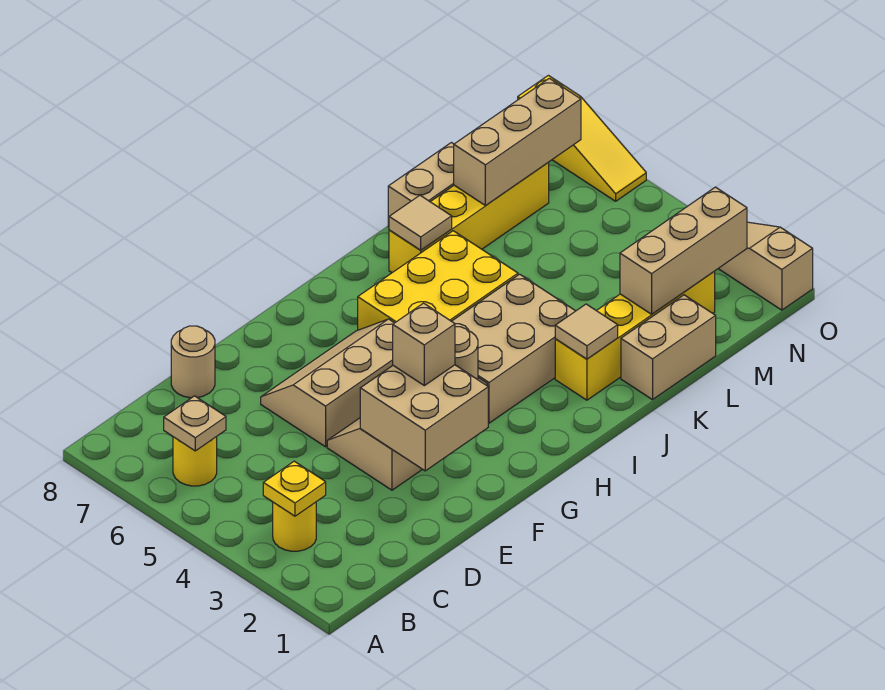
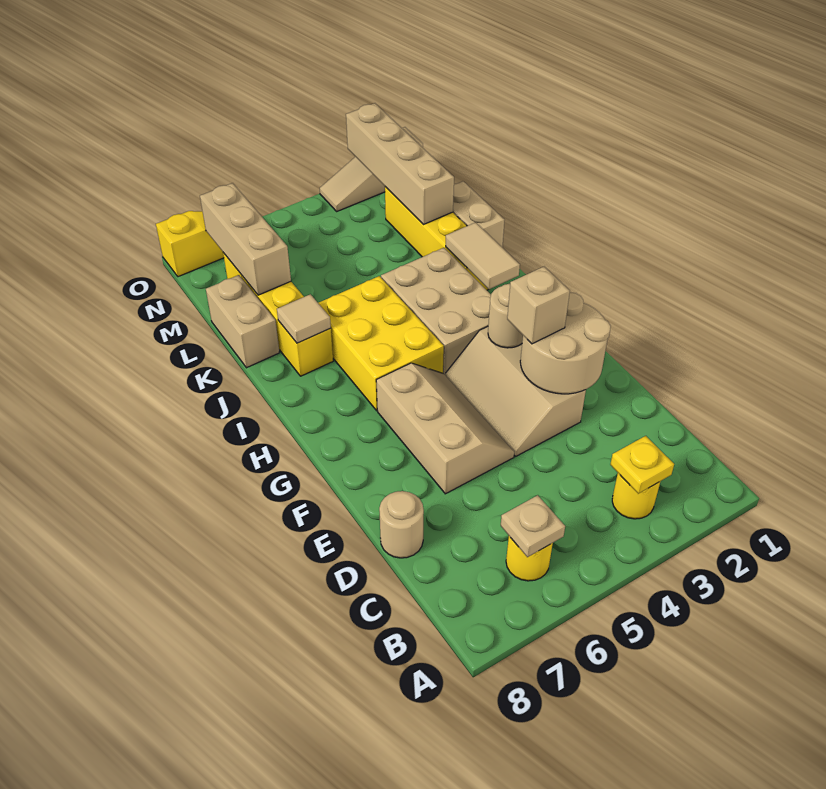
tan brick E2:F3 level 2 -> tan round brick E2:F3 level 2
tan slope E5:G6 level 1 top 5 -> tan slope E5:G6 level 1 top 6
tan tile J2 level 2 -> tan tile I2:J2 level 2
tan brick L2:N2 level 2 -> tan brick L2:O2 level 2

